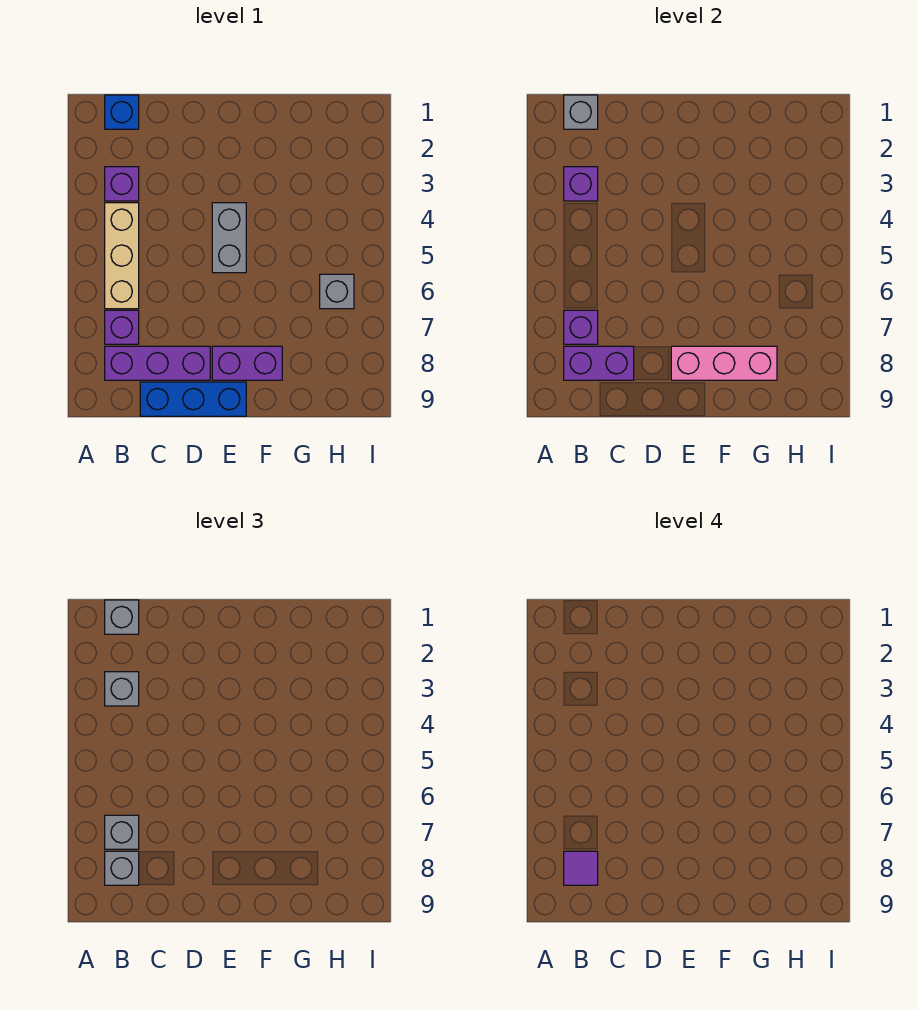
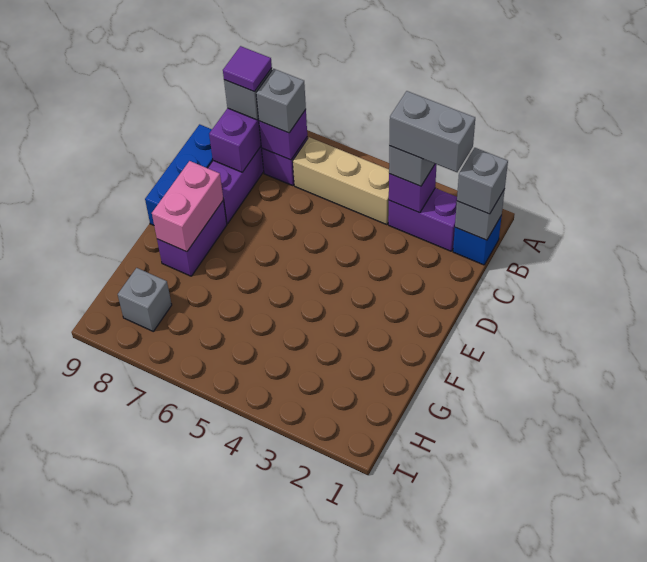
purple brick B3 level 1 -> purple brick B2:B3 level 1
grey brick E4:E5 level 1 -> grey brick B2:B3 level 4
pink brick E8:G8 level 2 -> pink brick E8:F8 level 2
grey brick H6 level 1 -> grey brick H8 level 1

